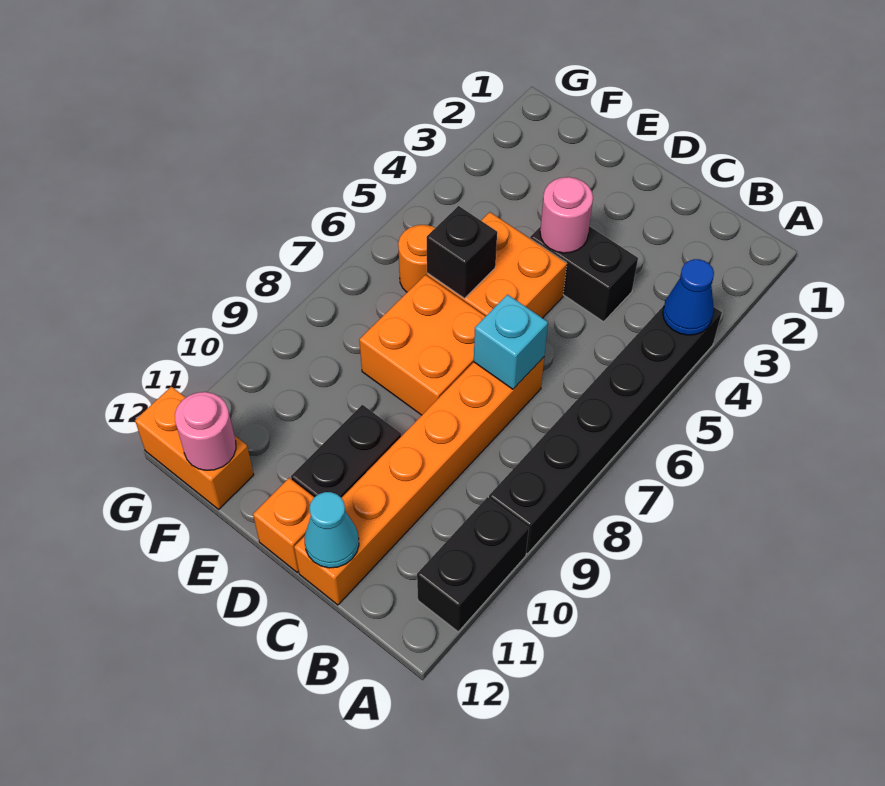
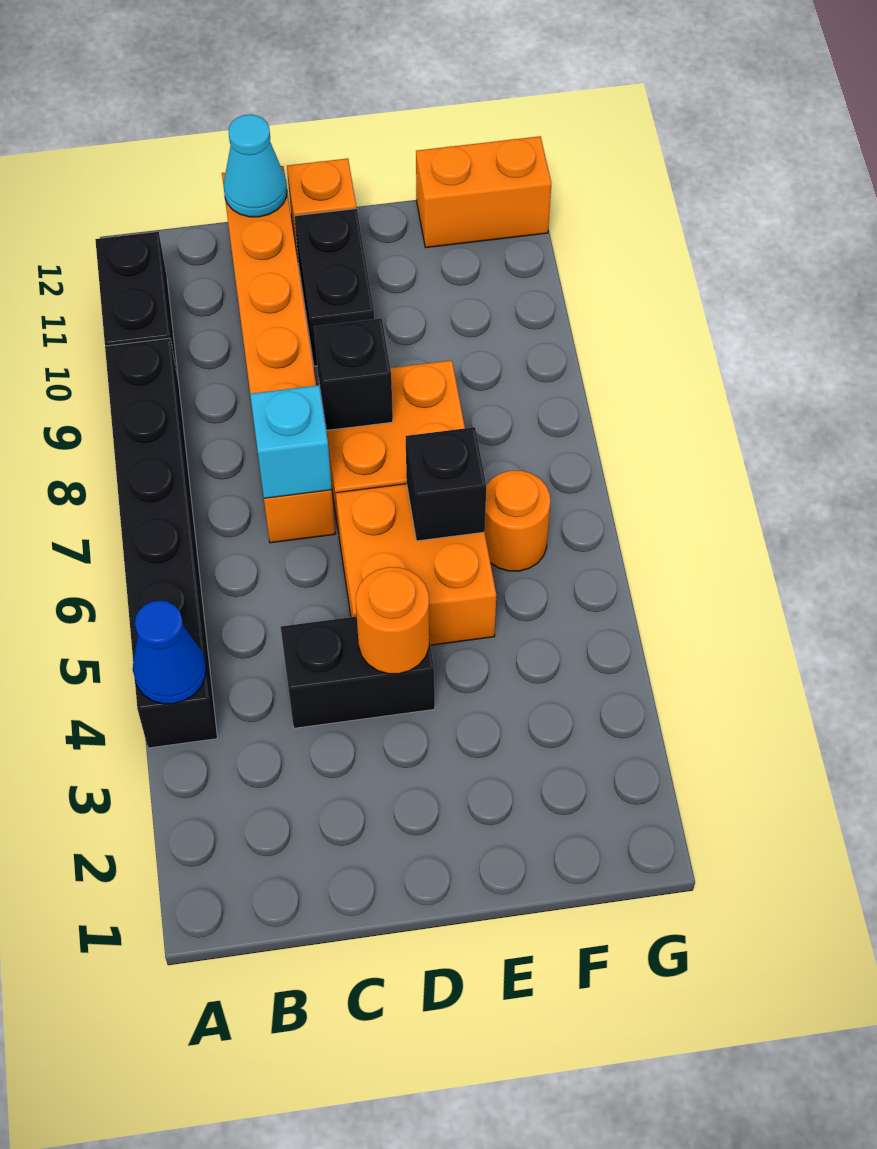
pink round brick D4 level 2 -> orange round brick D4 level 2
none -> black brick D8 level 2
pink round brick F12 level 2 -> none

